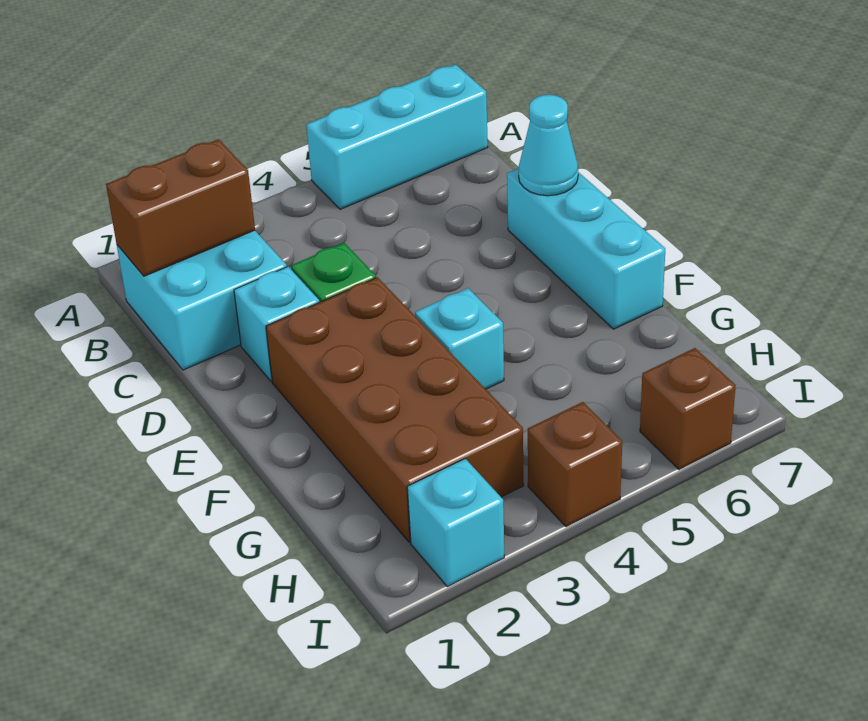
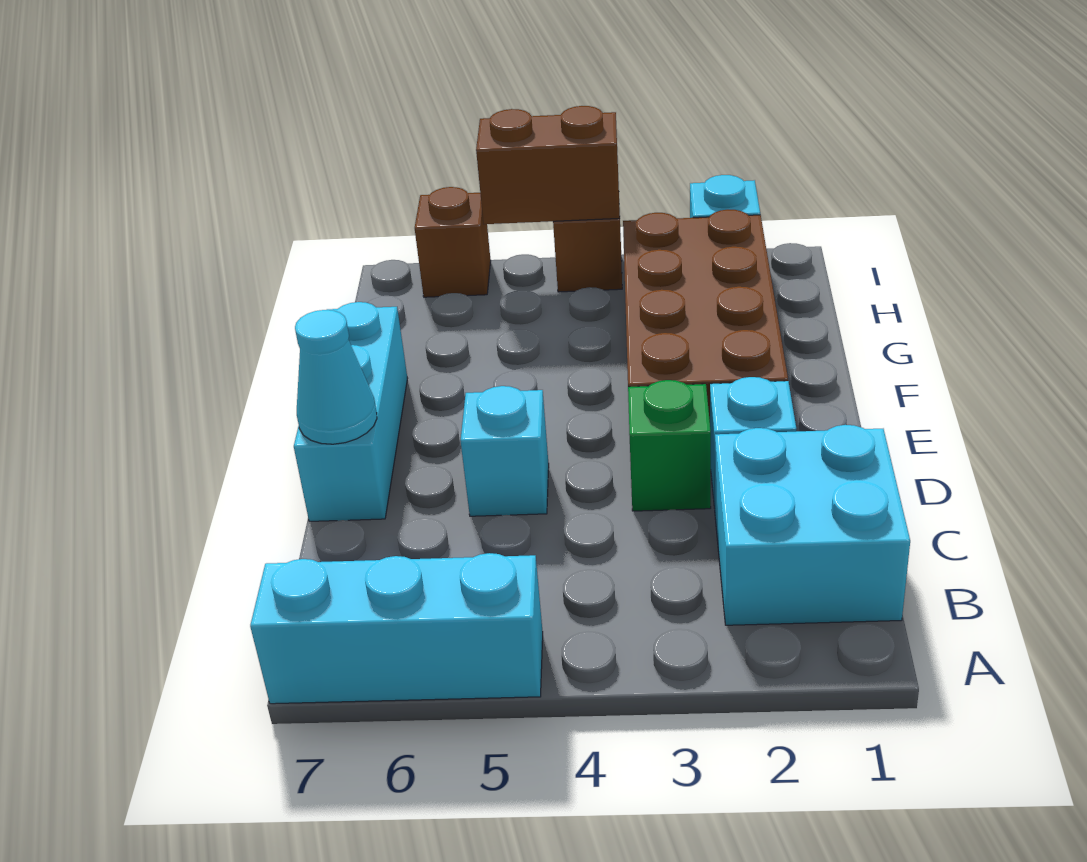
brown brick B1:B2 level 2 -> brown brick I4:I5 level 2
cyan brick F4 level 1 -> cyan brick D5 level 1

